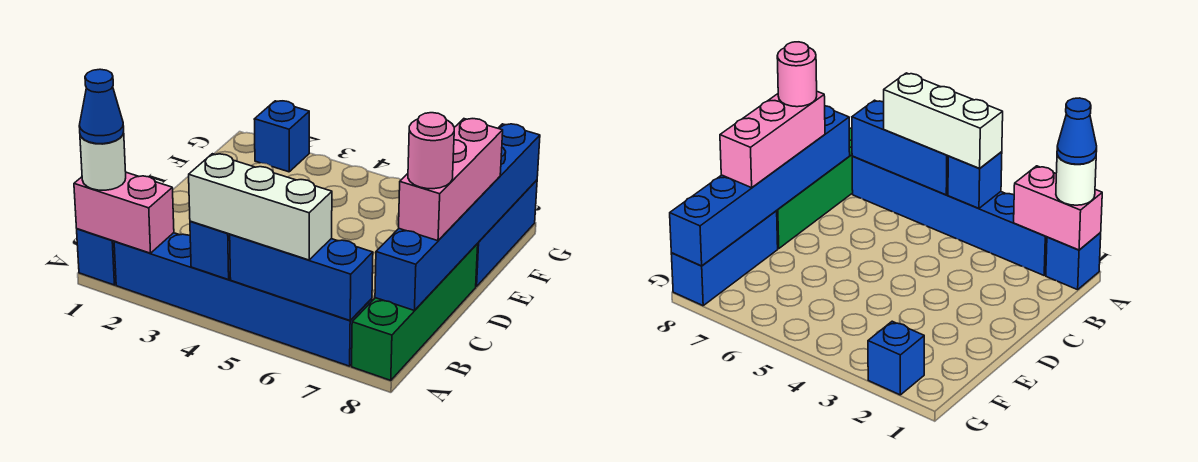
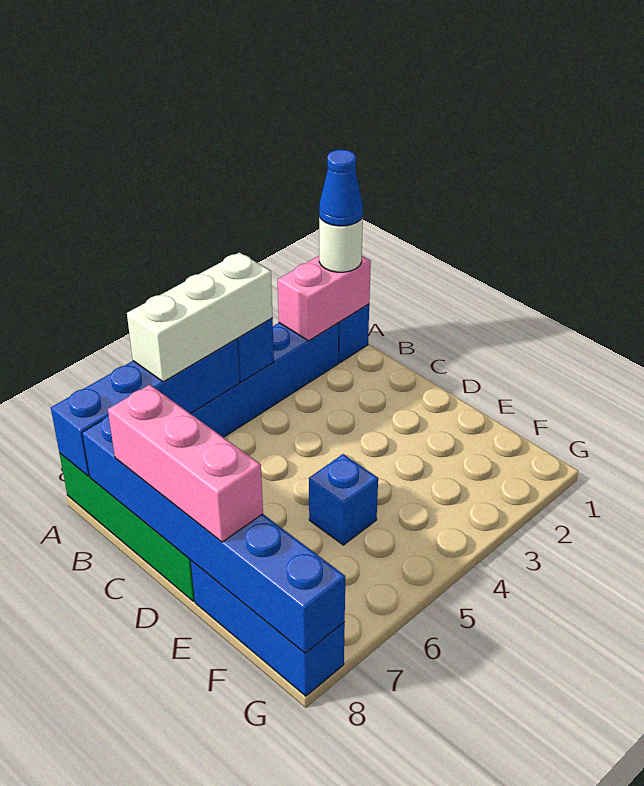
blue brick A5:A7 level 2 -> blue brick A5:A8 level 2
pink round brick C8 level 4 -> none
blue brick G2 level 1 -> blue brick E5 level 1

